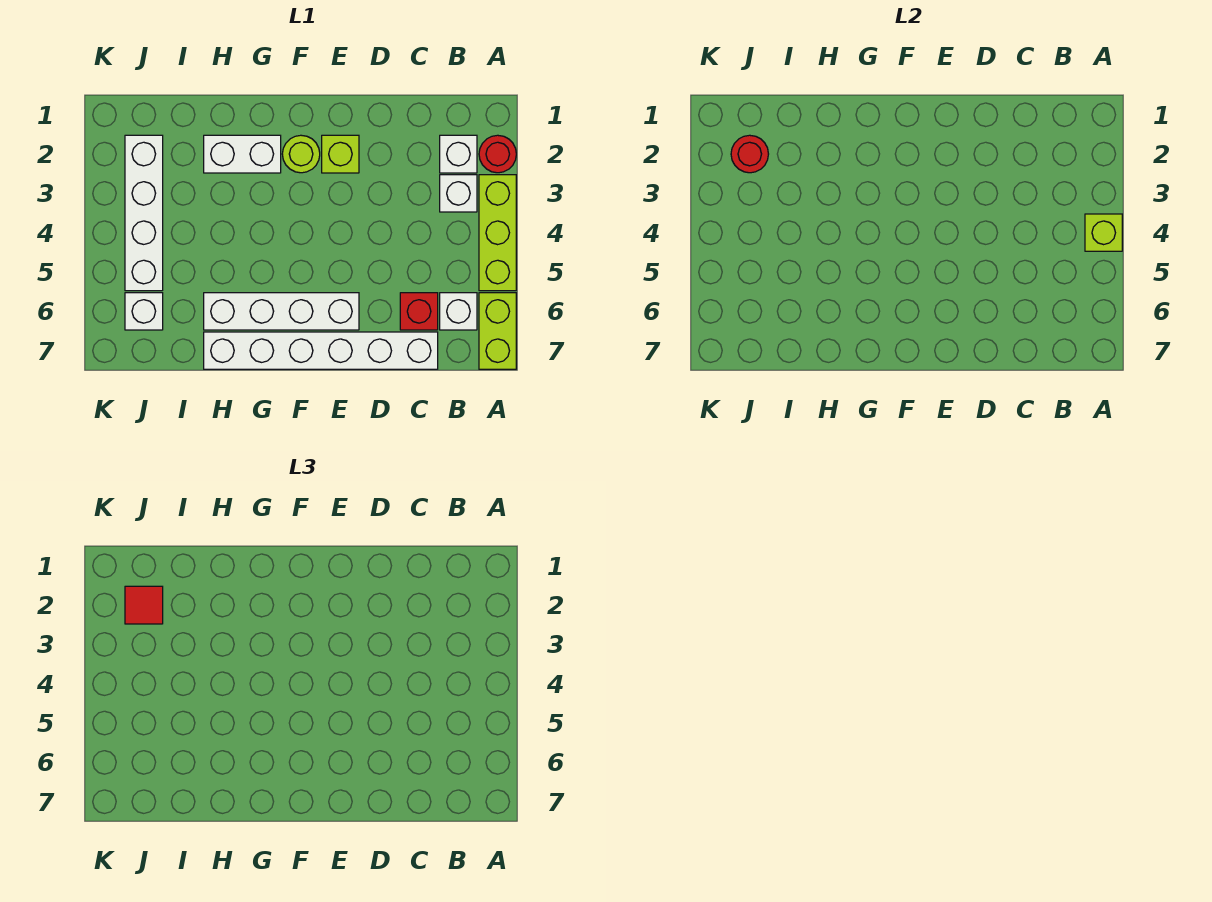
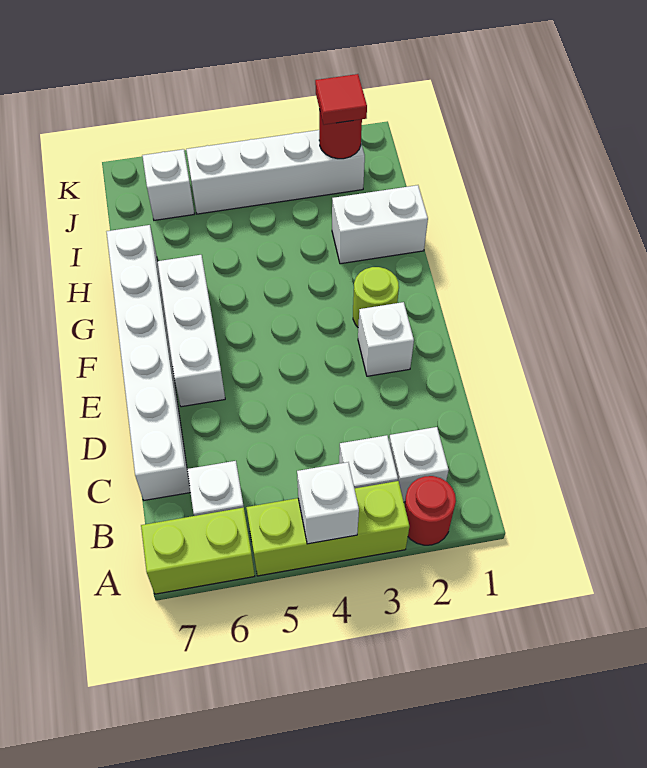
lime brick A4 level 2 -> white brick A4 level 2
red brick C6 level 1 -> none
lime brick E2 level 1 -> white brick E2 level 1
white brick E6:H6 level 1 -> white brick E6:G6 level 1
white brick G2:H2 level 1 -> white brick H1:H2 level 1

